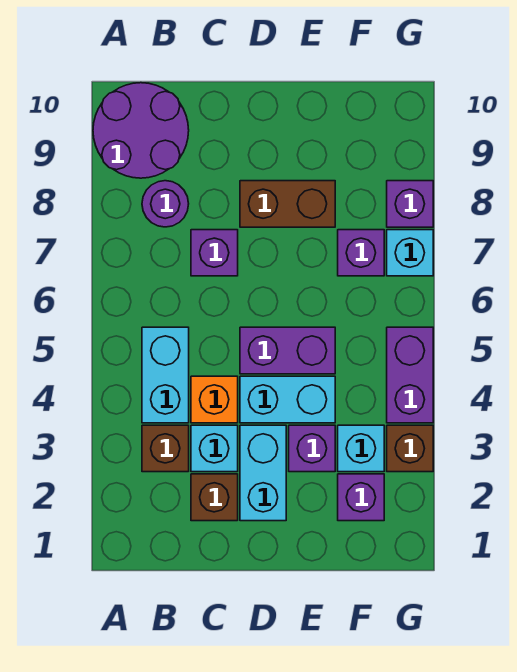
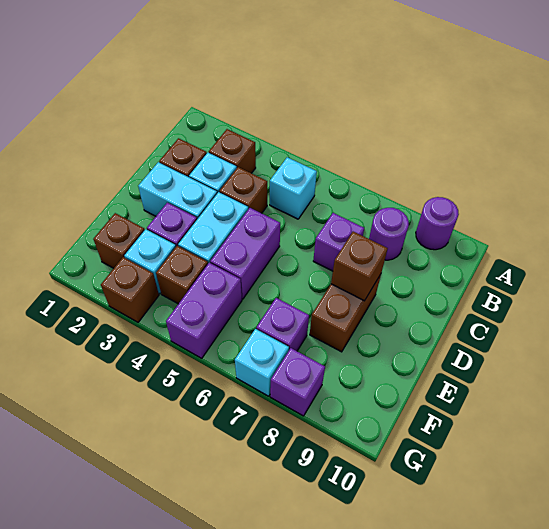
purple round brick A9:B10 level 1 -> purple round brick A9 level 1
cyan brick B4:B5 level 1 -> cyan brick B5 level 1
orange brick C4 level 1 -> brown brick C4 level 1
none -> brown brick D8 level 2
purple brick F2 level 1 -> brown brick F2 level 1
none -> brown brick F4 level 1
purple brick G4:G5 level 1 -> purple brick F5:G5 level 1

